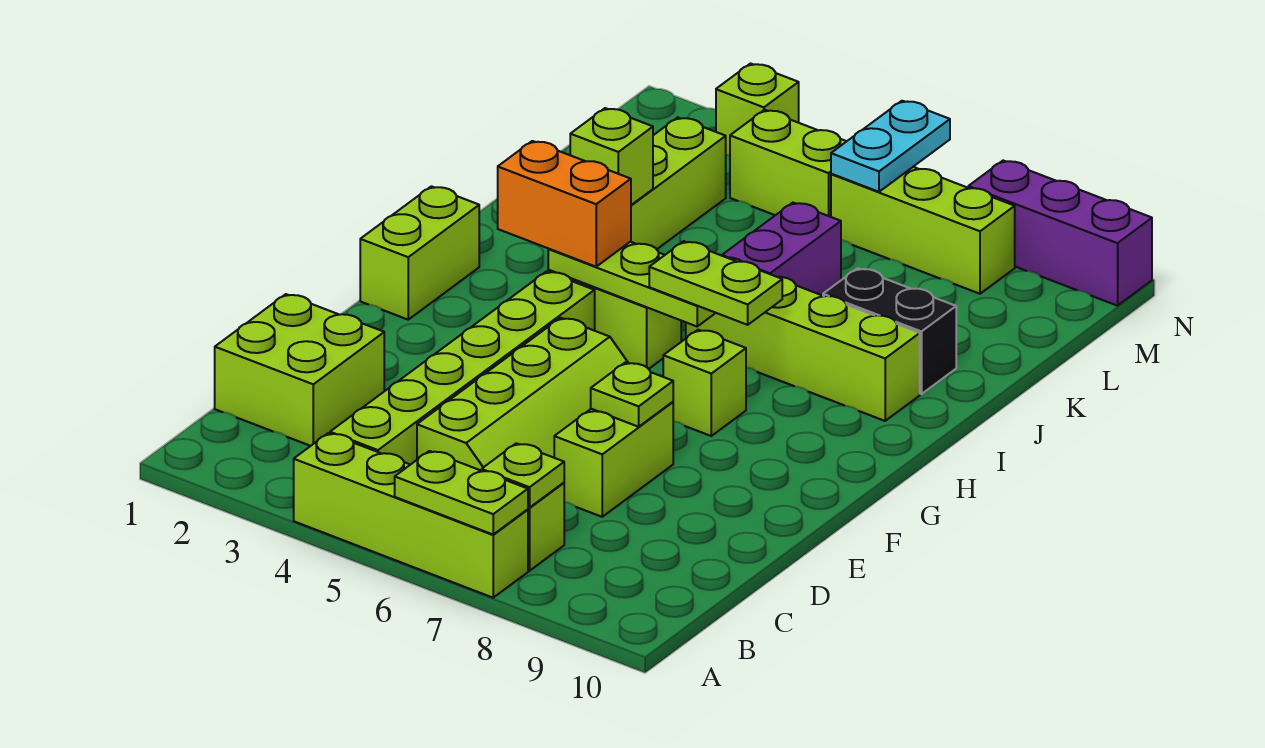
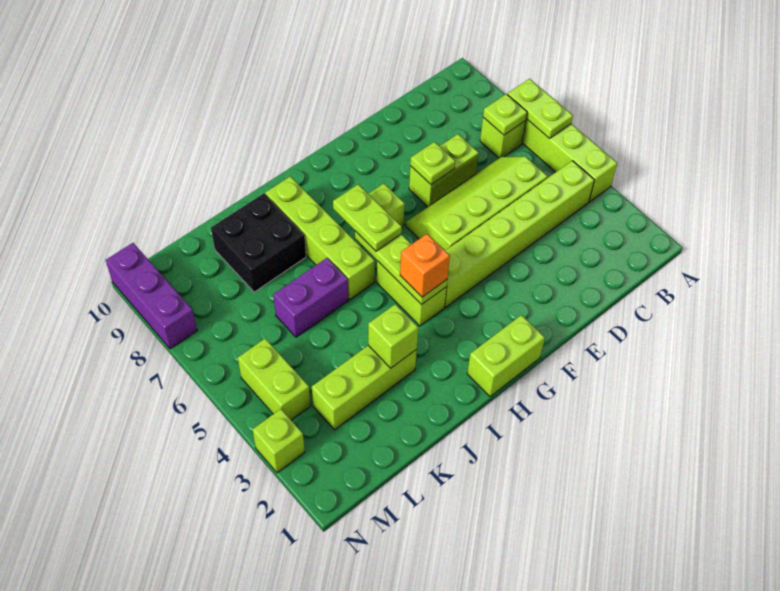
lime brick C1:D2 level 1 -> none
orange brick H3:H4 level 3 -> orange brick H4 level 3
black brick J8:J9 level 1 -> black brick J8:K9 level 1
lime brick M6:M8 level 1 -> none
cyan plate M6:N6 level 2 -> none

